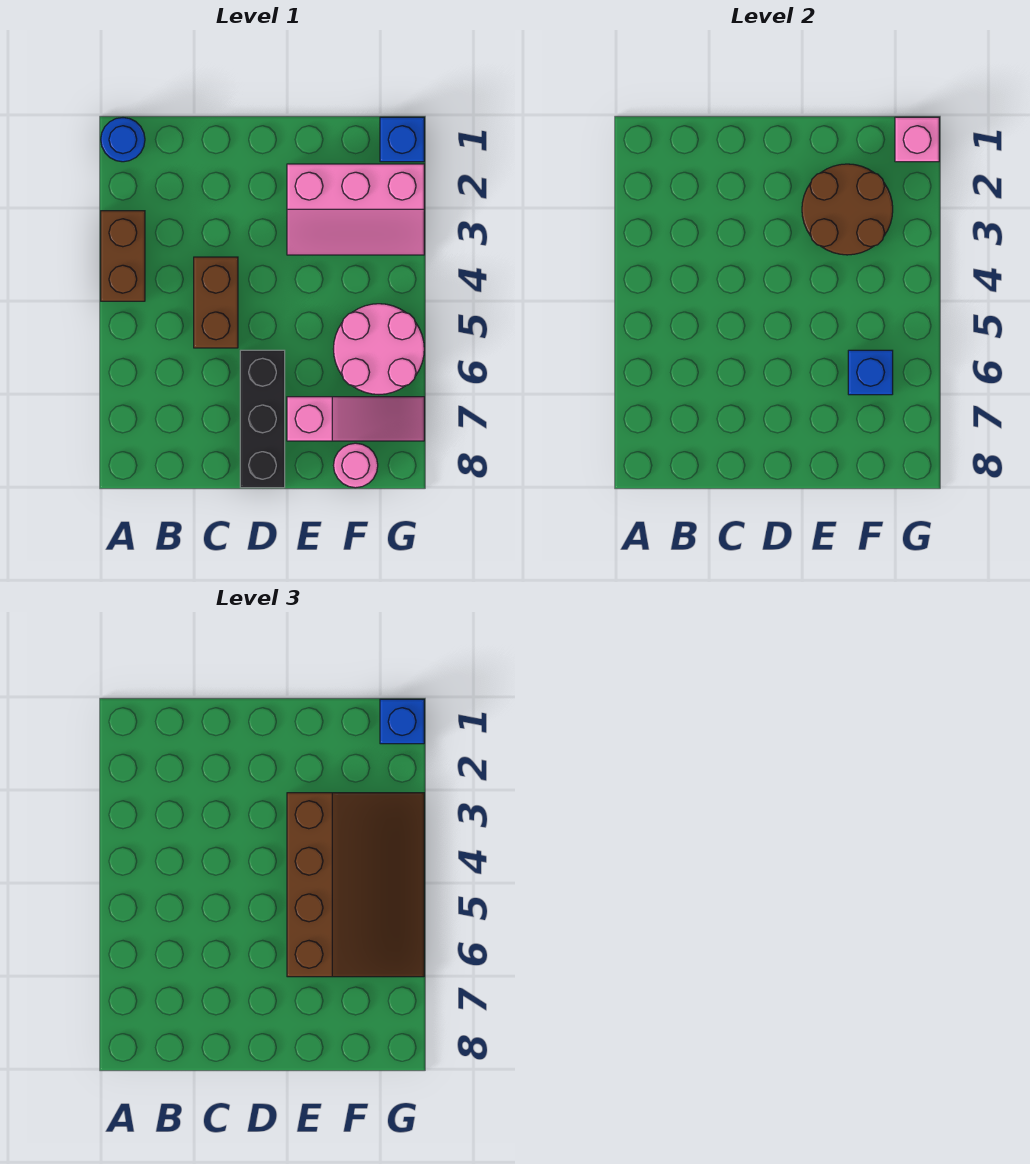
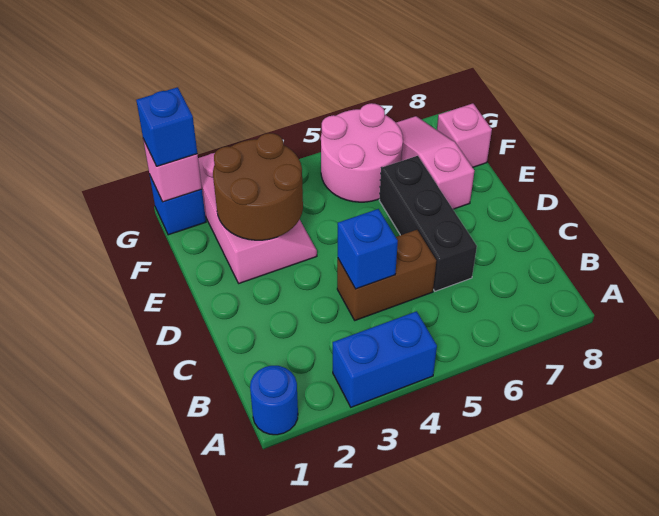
brown brick A3:A4 level 1 -> blue brick A3:A4 level 1
black brick D6:D8 level 1 -> black brick C6:E6 level 1
brown slope E3:G6 level 3 top E -> none
blue brick F6 level 2 -> blue brick C4 level 2
pink round brick F8 level 1 -> pink brick F8 level 1

